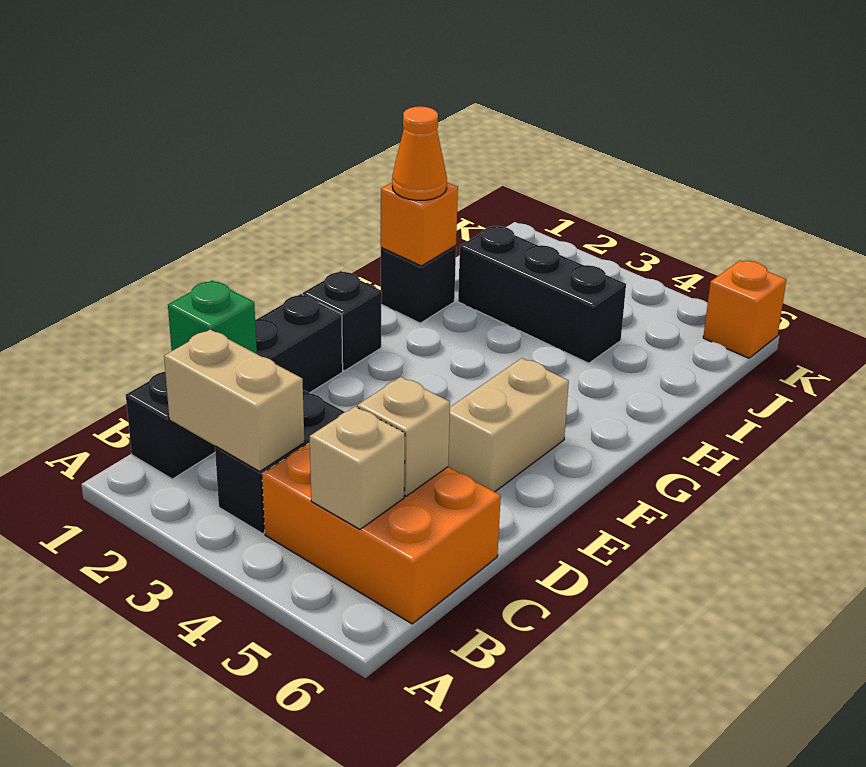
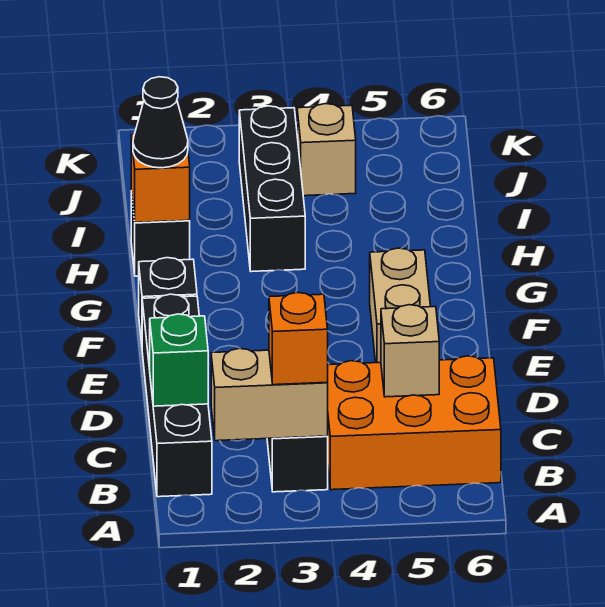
tan brick B5 level 2 -> tan brick J4 level 1
orange cone H1 level 3 -> black cone H1 level 3
black brick I2:I4 level 1 -> black brick H3:J3 level 1
orange brick K6 level 1 -> orange brick B3 level 3

